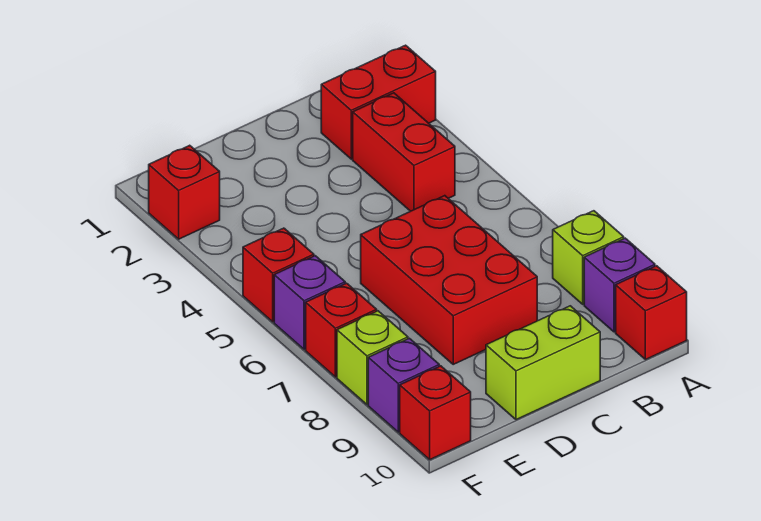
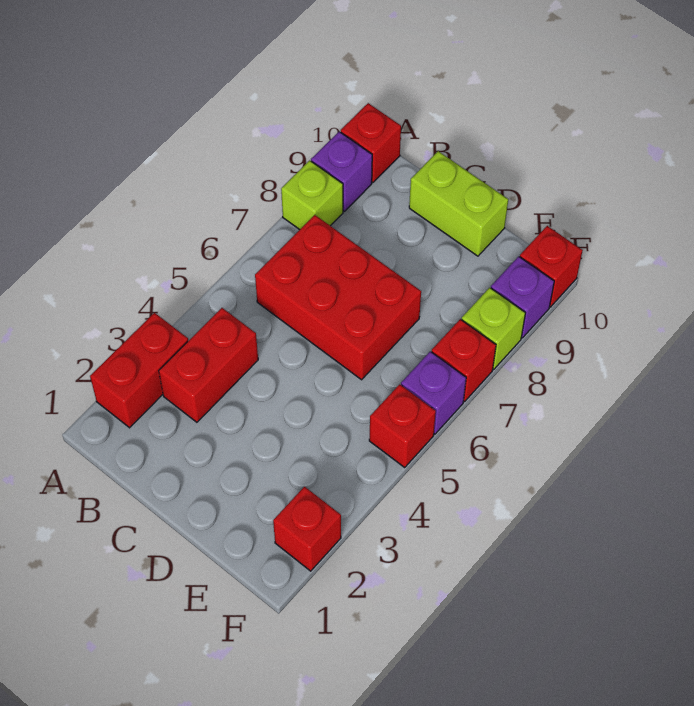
red brick A2:B2 level 1 -> red brick A2:A3 level 1
red brick C6:D8 level 1 -> red brick B6:D7 level 1

